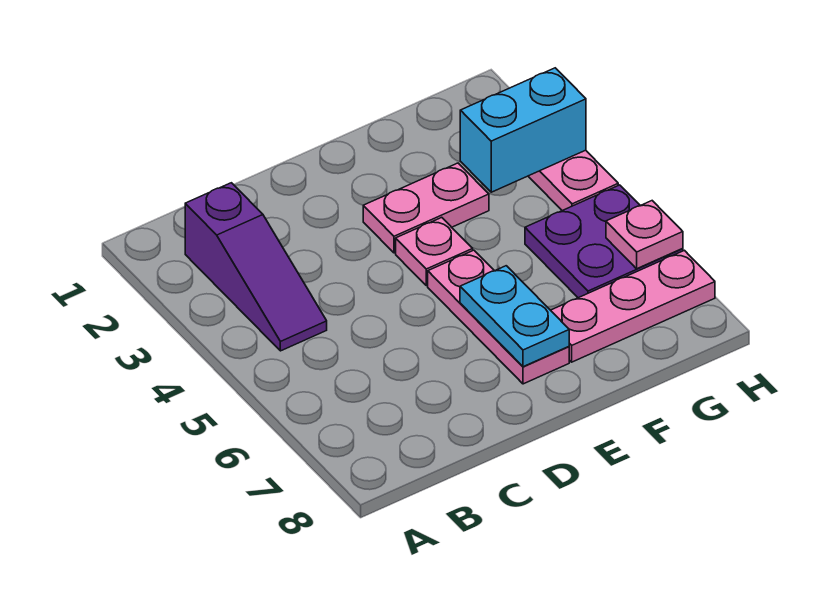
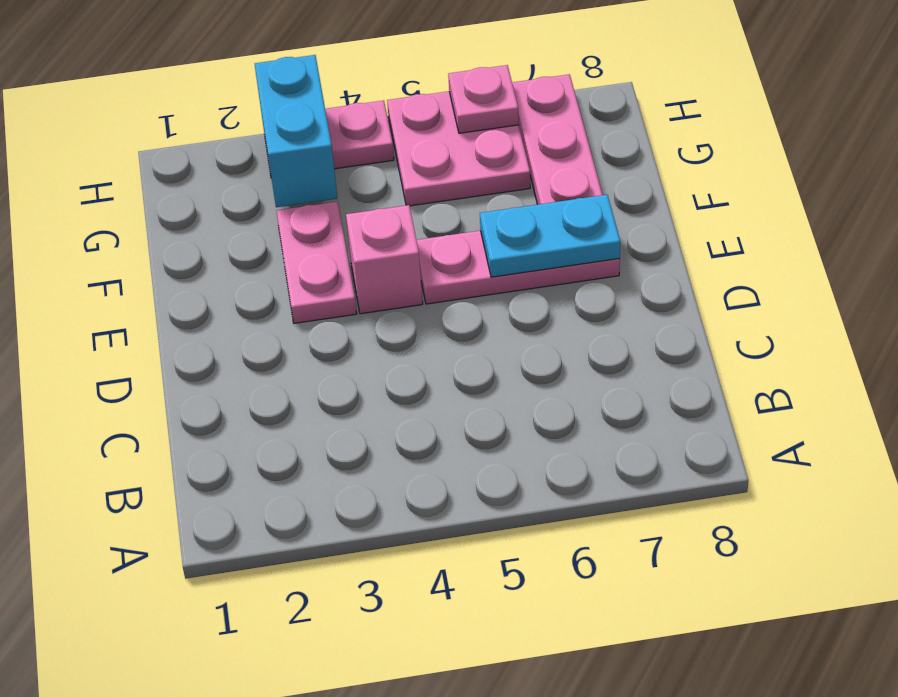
purple slope B2:B4 level 1 top 2 -> none
pink plate E4 level 1 -> pink brick E4 level 1
purple plate G5:H6 level 1 -> pink plate G5:H6 level 1

